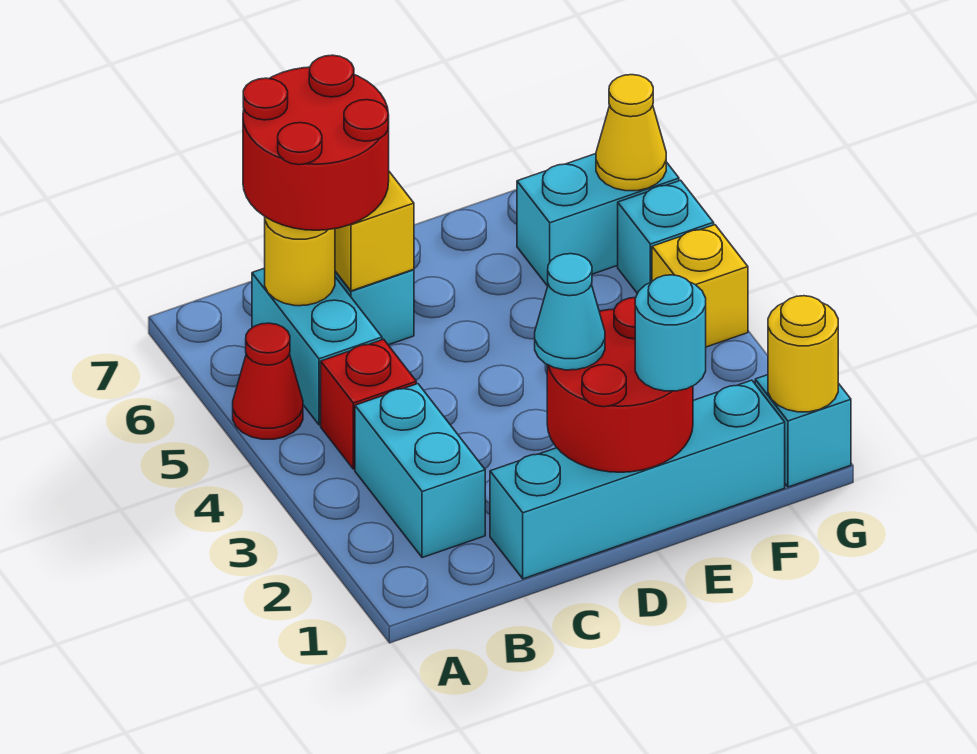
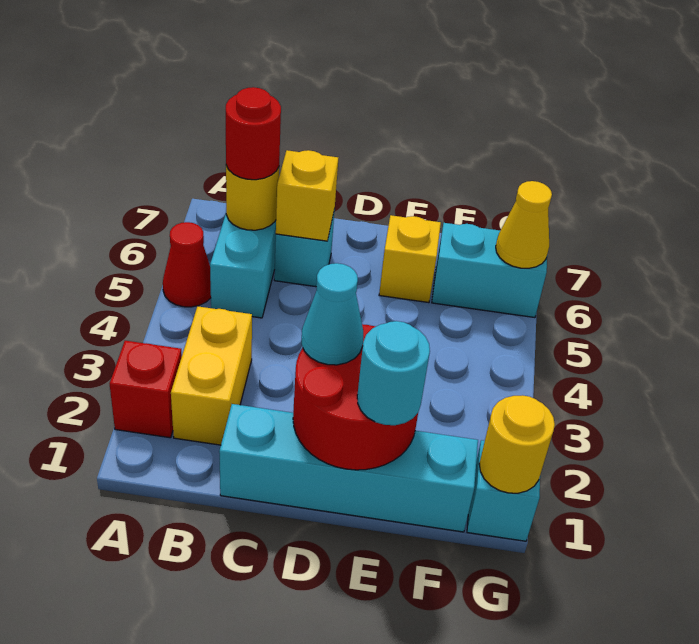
cyan brick B2:B3 level 1 -> yellow brick B2:B3 level 1
red brick B4 level 1 -> red brick A2 level 1
red round brick B6:C7 level 3 -> red round brick B6 level 3
yellow brick G4 level 1 -> yellow brick E6 level 1
cyan brick G5 level 1 -> none

